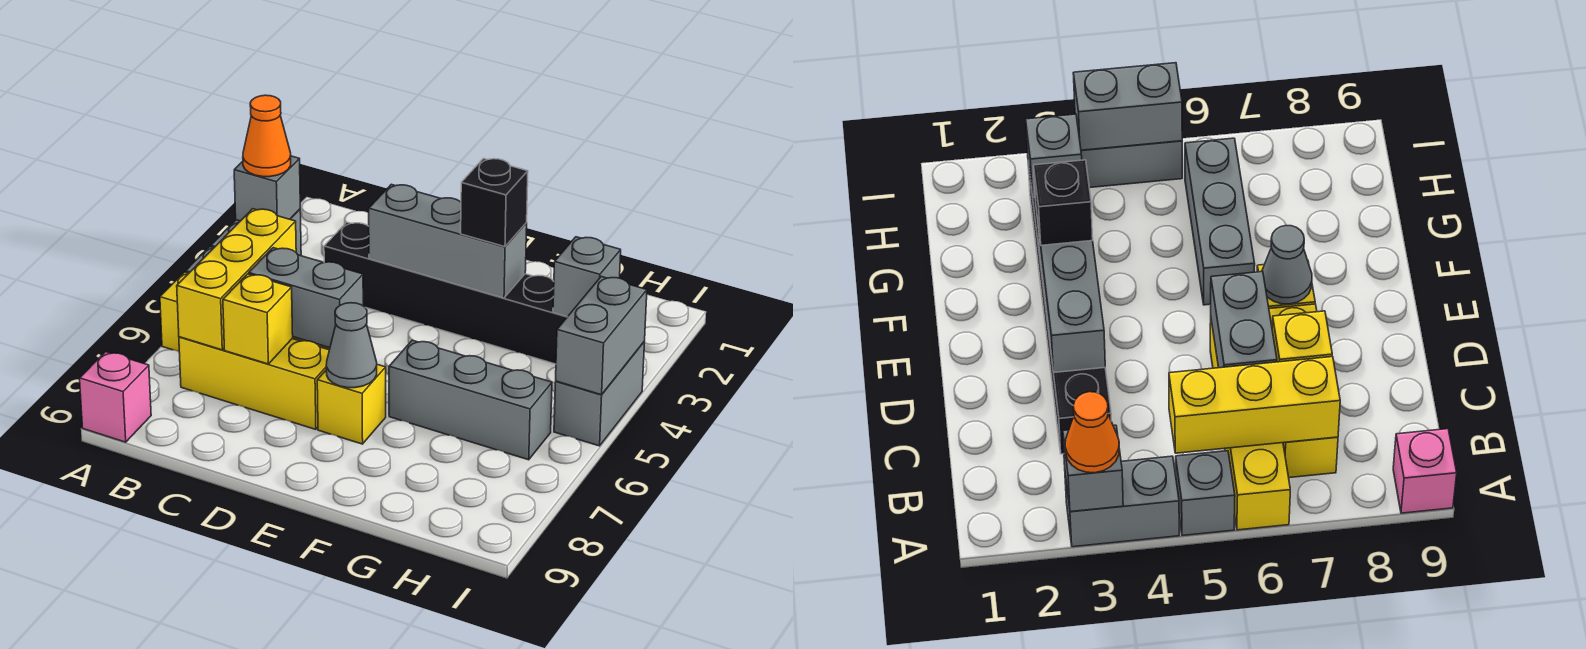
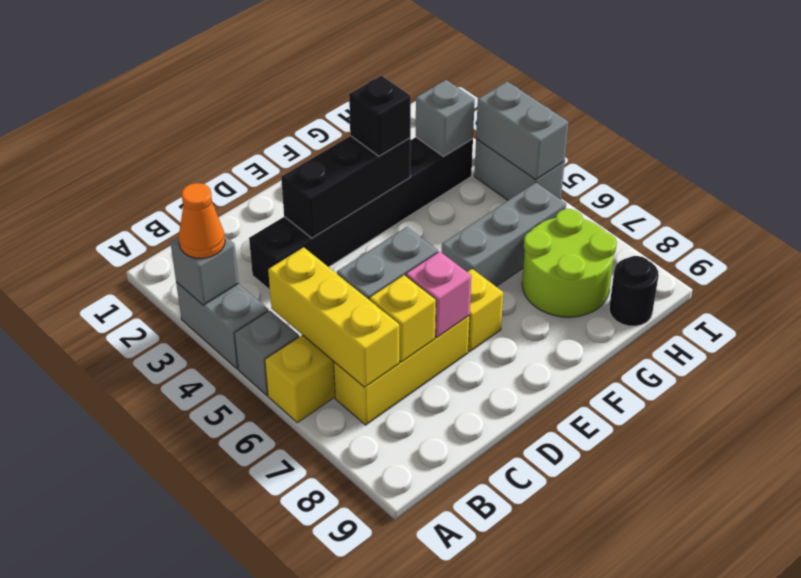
pink brick A9 level 1 -> pink brick D7 level 2
grey brick D3:F3 level 2 -> black brick D3:F3 level 2
grey cone E7 level 2 -> none
none -> lime round brick G7:H8 level 1
none -> black round brick H9 level 1

